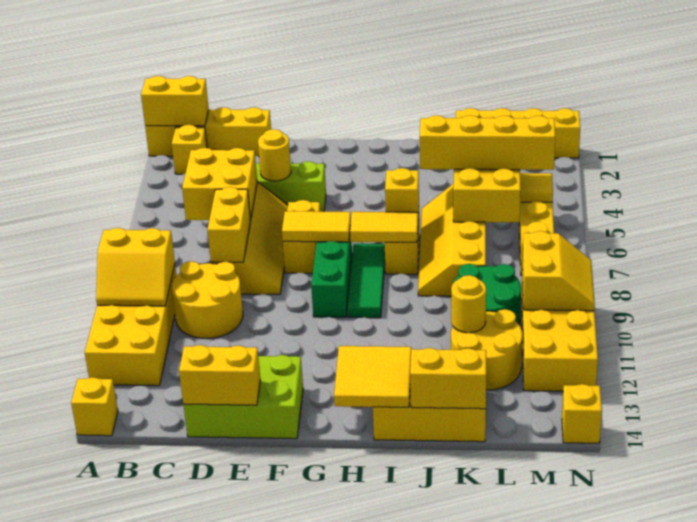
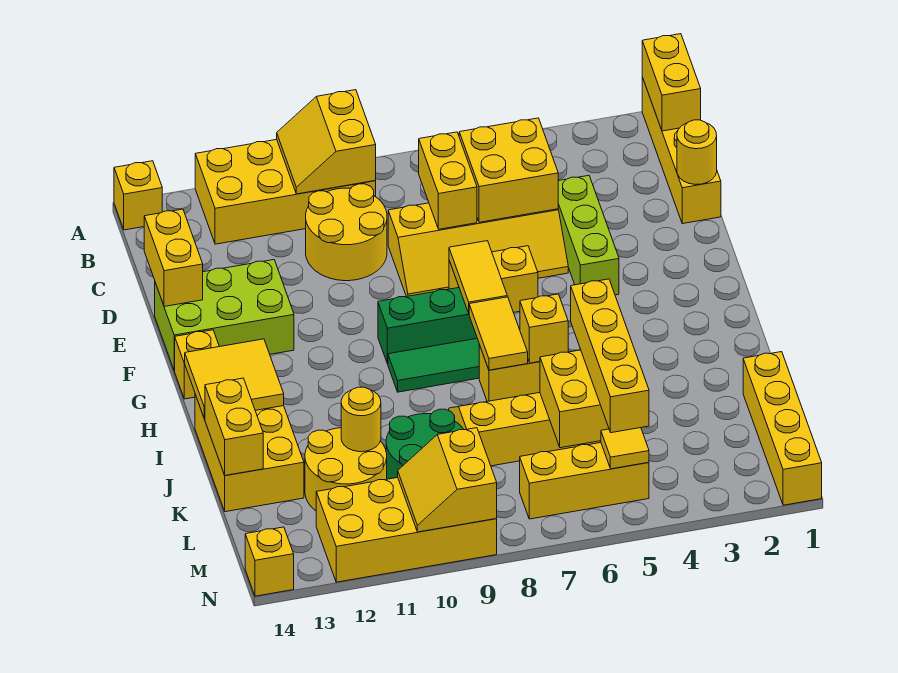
yellow brick B2 level 1 -> yellow brick G14 level 1
yellow brick D7:D8 level 2 -> yellow brick C7:D7 level 2
lime brick D13:F14 level 1 -> lime brick E12:F14 level 1
yellow round brick E4 level 2 -> yellow round brick D1 level 2
yellow slope M9:N10 level 2 top M -> yellow slope M9:N10 level 2 top 9

